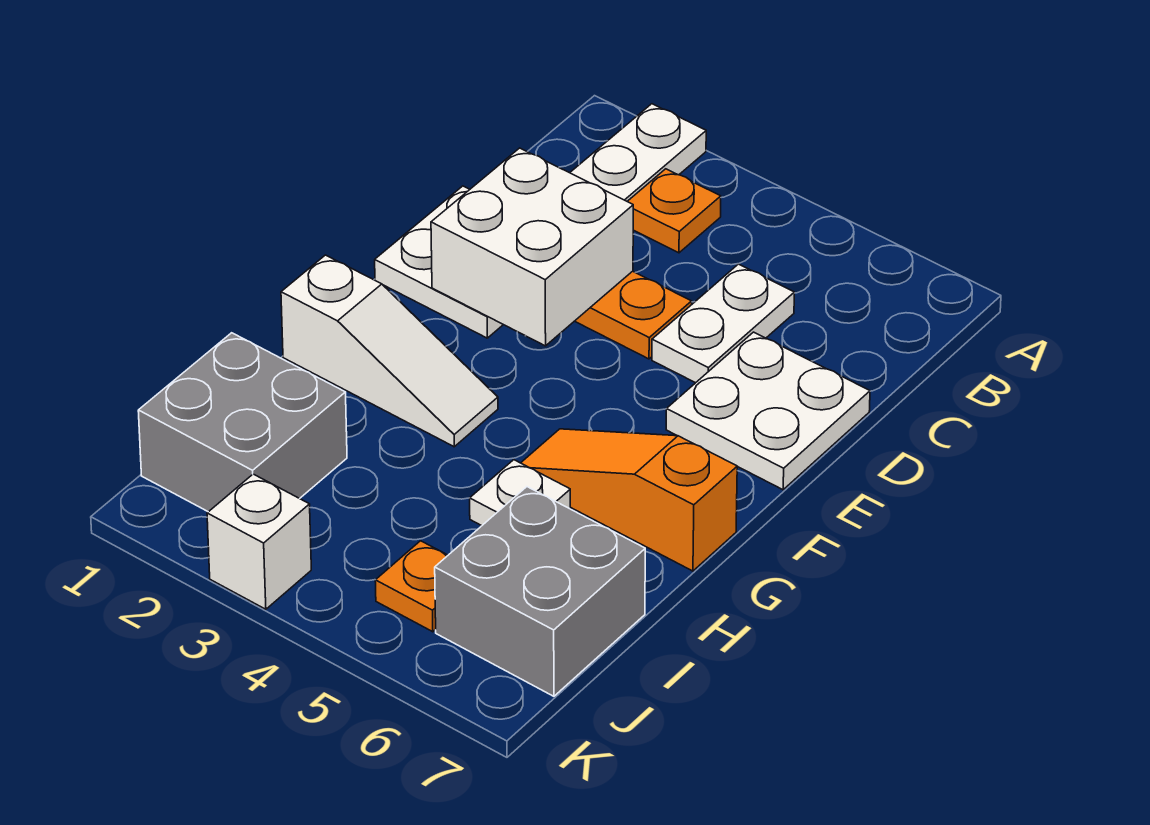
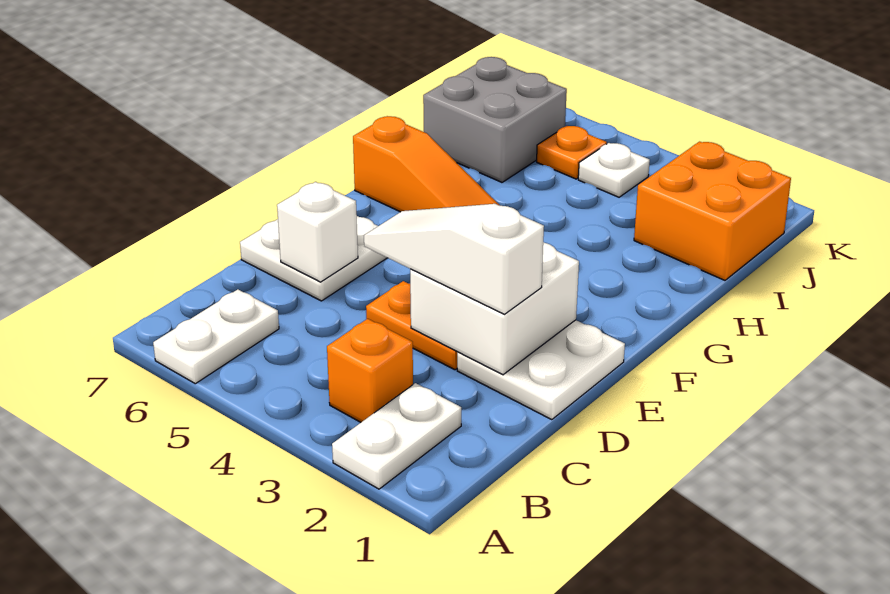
orange plate B3 level 1 -> orange brick B3 level 1
white plate C5:D5 level 1 -> white plate A6:B6 level 1
white slope G1:G3 level 1 top 1 -> white slope D2:D4 level 3 top 2
white plate H5 level 1 -> white plate J4 level 1
grey brick I1:J2 level 1 -> orange brick I1:J2 level 1
white brick K3 level 1 -> white brick D6 level 2

